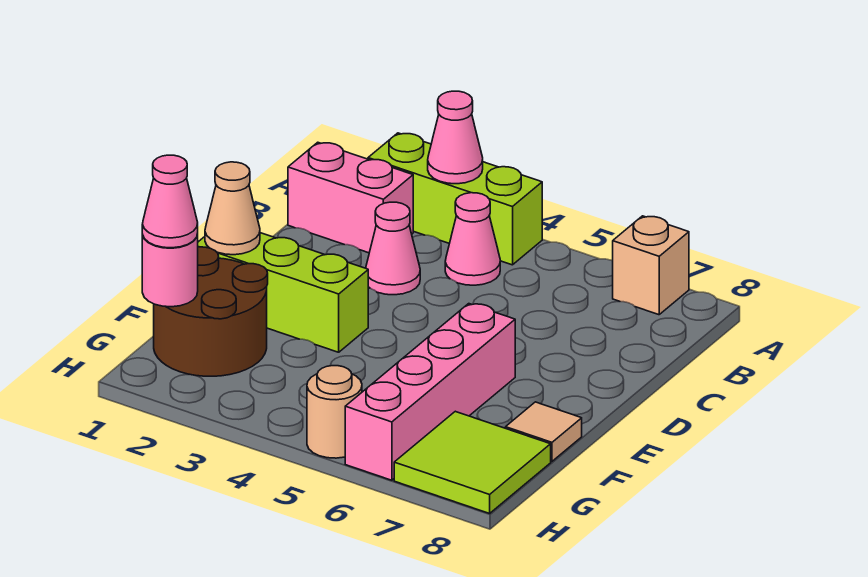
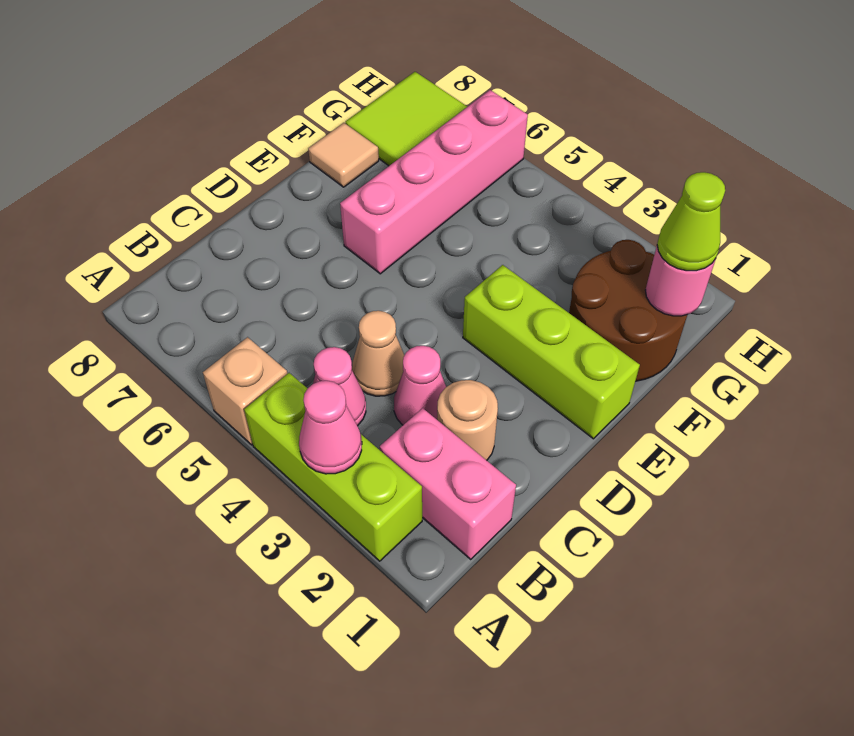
tan brick A7 level 1 -> tan brick A5 level 1
tan cone E1 level 2 -> tan cone C4 level 1
pink cone G1 level 3 -> lime cone G1 level 3
tan round brick H5 level 1 -> tan round brick C2 level 1

